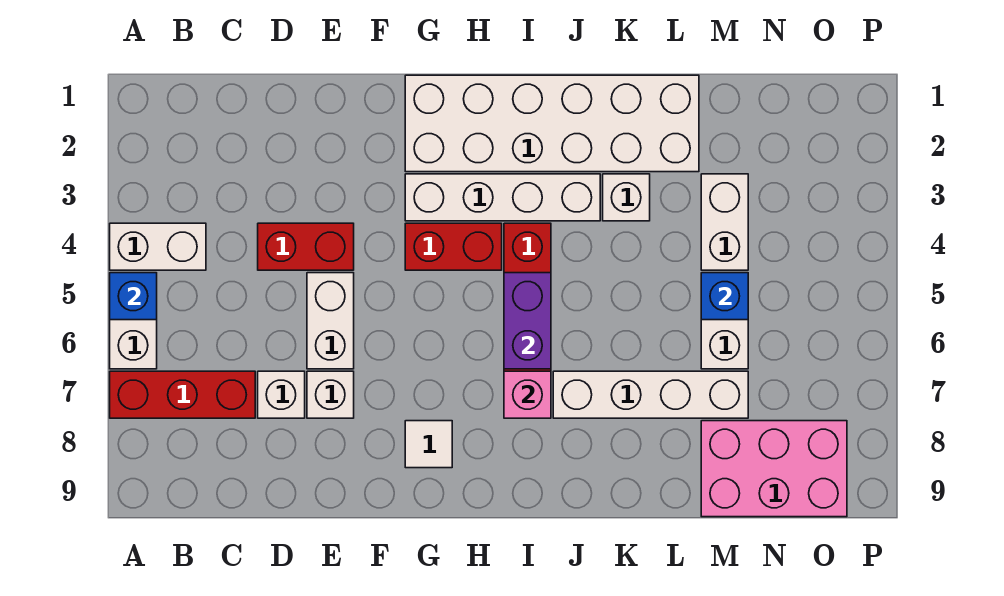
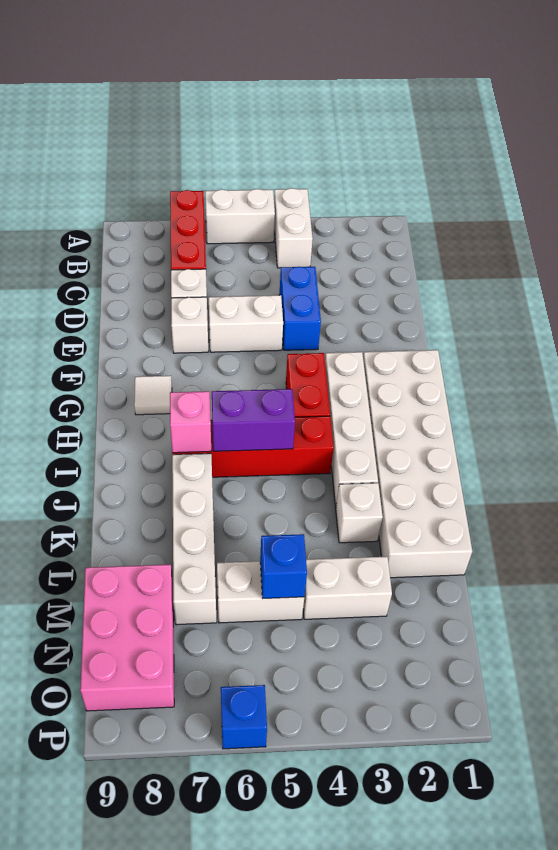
blue brick A5 level 2 -> blue brick P6 level 1
red brick D4:E4 level 1 -> blue brick D4:E4 level 1

